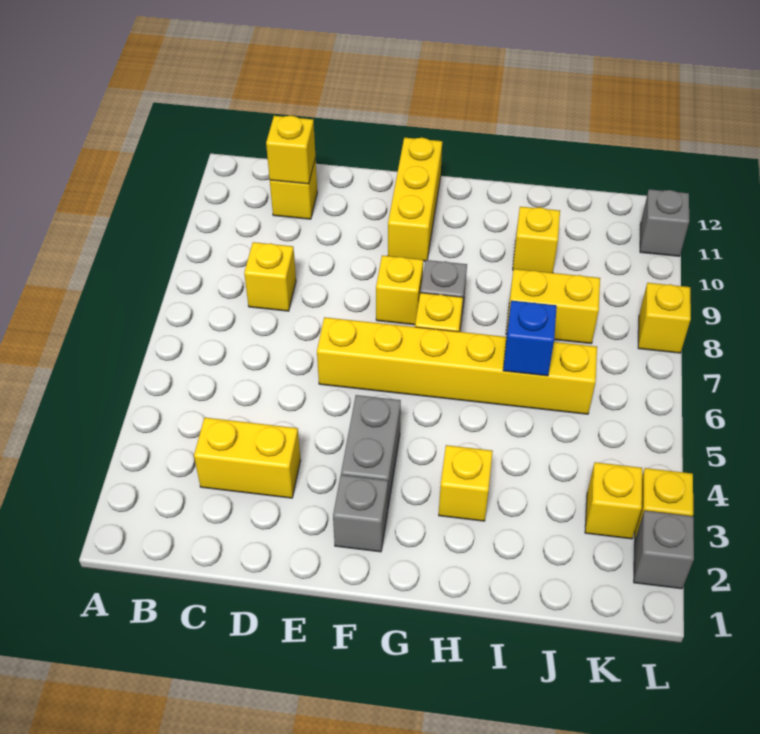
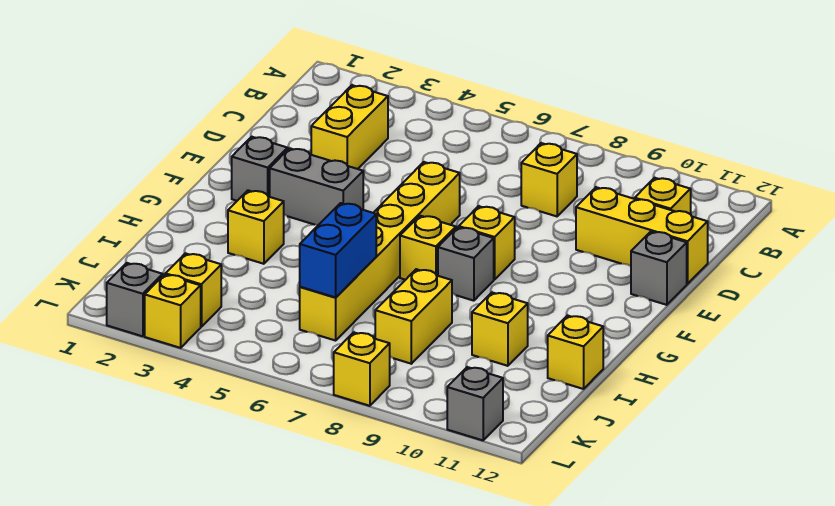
yellow brick C11 level 2 -> yellow brick I12 level 1
none -> grey brick E12 level 1
yellow brick F10:F12 level 1 -> yellow brick D10:D12 level 1
blue brick I6 level 2 -> blue brick I6:J6 level 2

